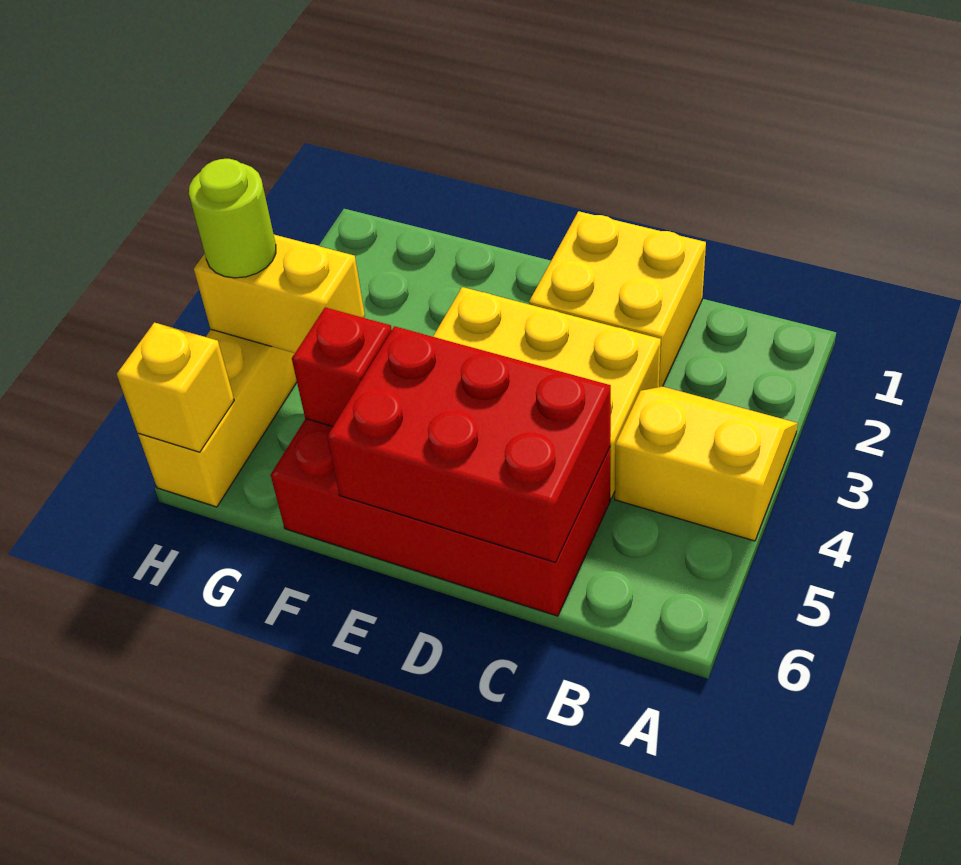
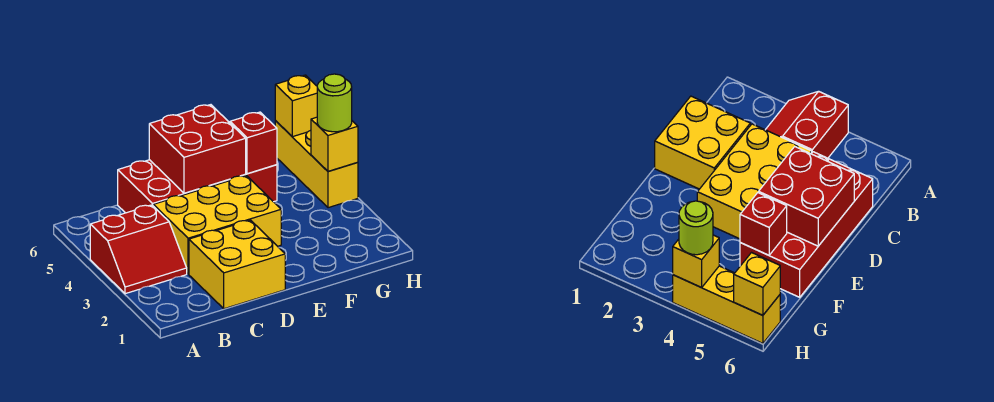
yellow slope A3:B4 level 1 top 4 -> red slope A3:B4 level 1 top 4
red brick C5:E6 level 2 -> red brick D5:E6 level 2
yellow brick G4:H4 level 2 -> yellow brick H4 level 2

